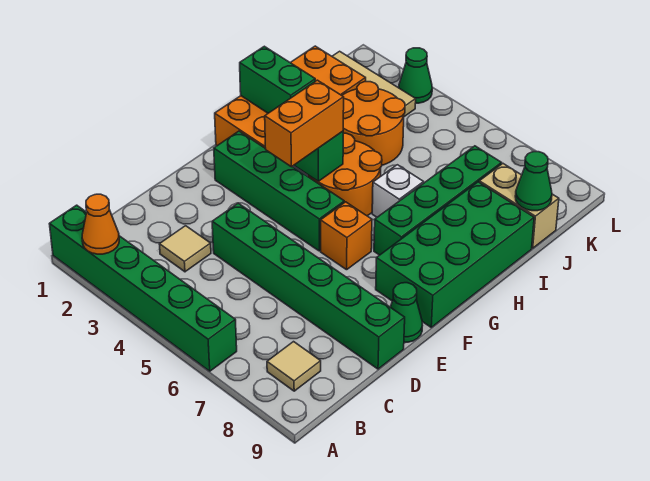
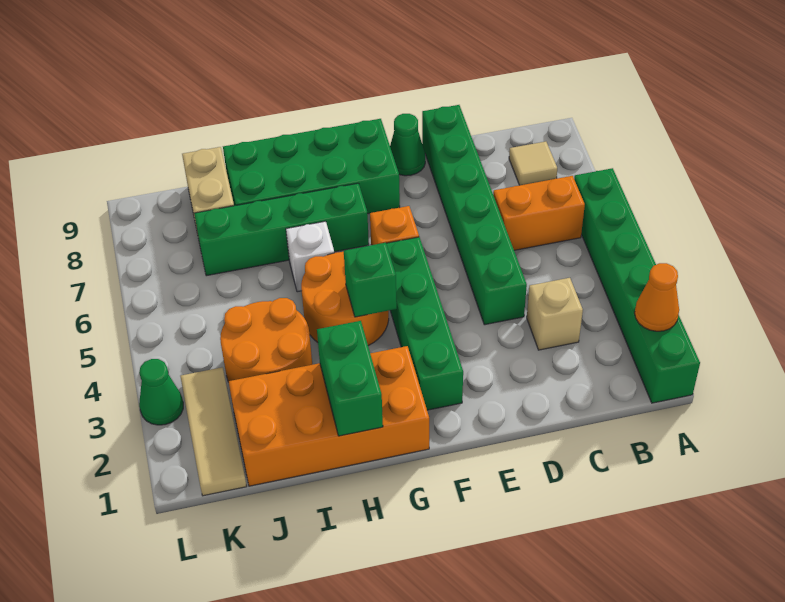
tan tile C3 level 1 -> tan brick C3 level 1
orange brick F4:G4 level 3 -> orange brick B6:C6 level 1
green cone J9 level 2 -> none

